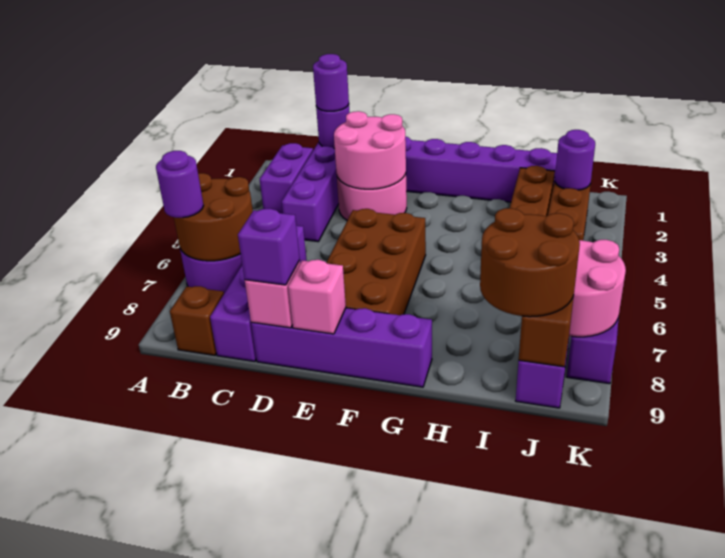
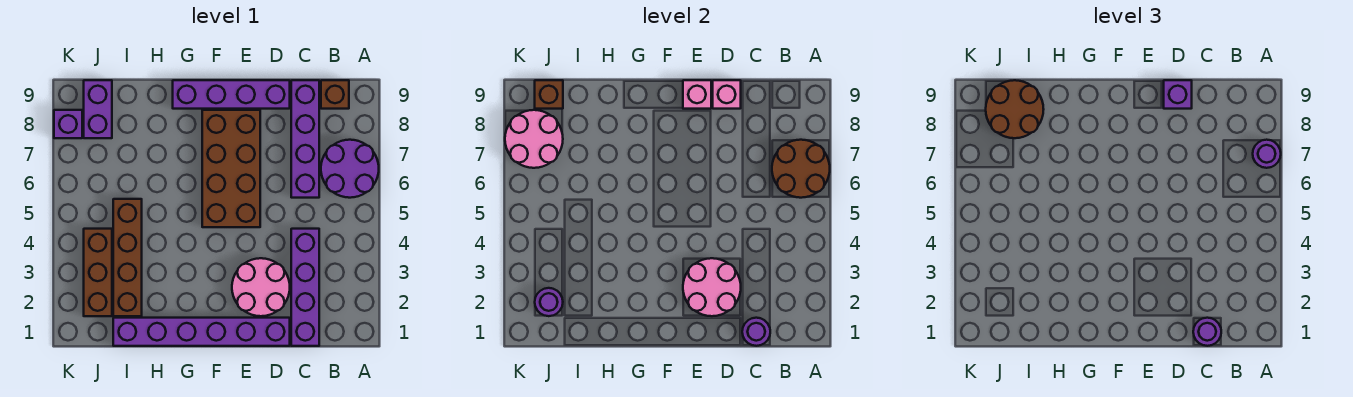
purple brick B2:B3 level 1 -> none

